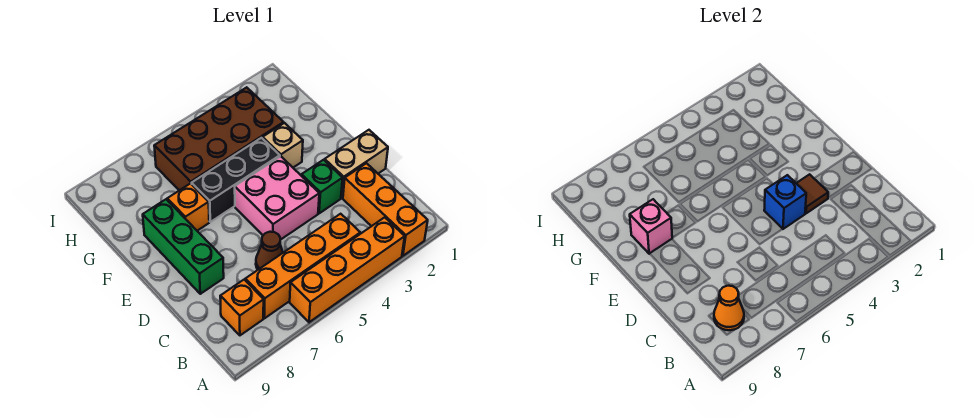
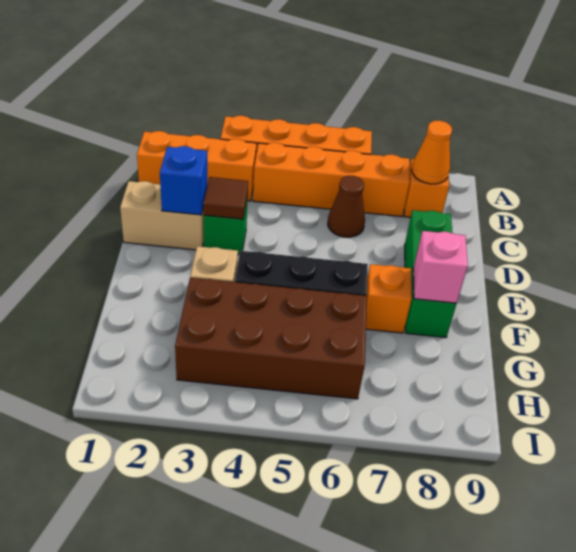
orange brick A2:C2 level 1 -> orange brick B1:B3 level 1
pink brick D4:E5 level 1 -> none
blue brick D4 level 2 -> blue brick D2 level 2

